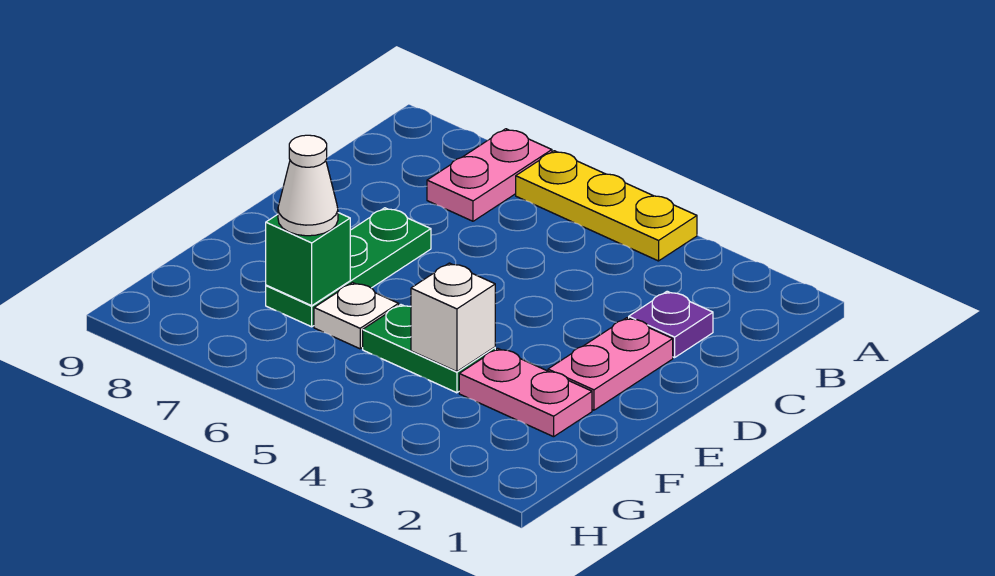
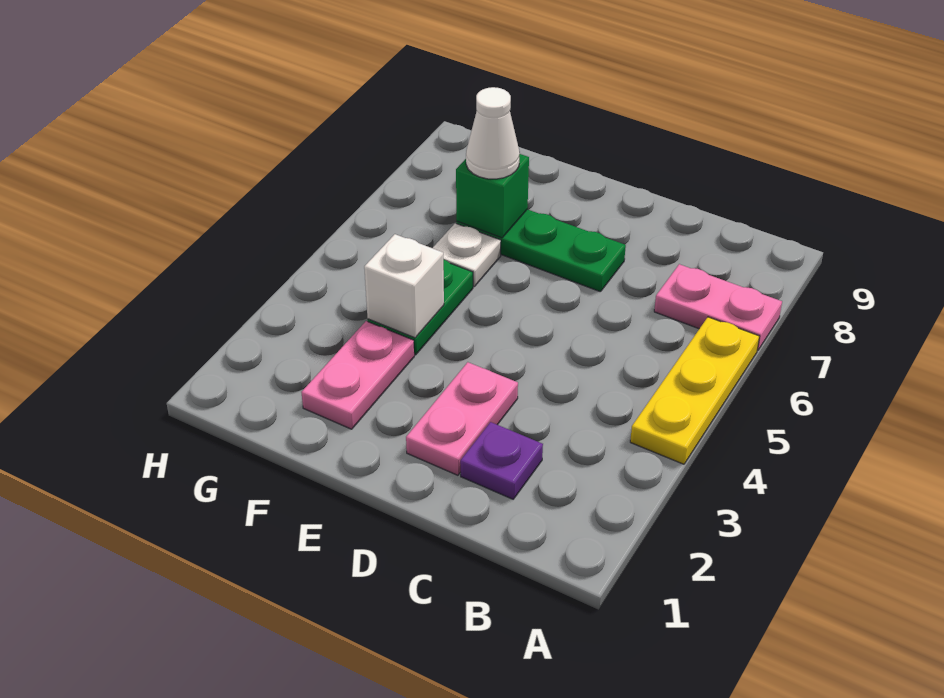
pink plate D2:E2 level 1 -> pink plate D2:D3 level 1

